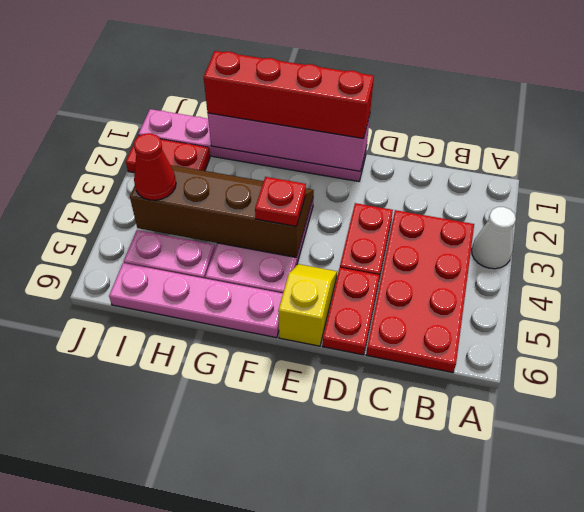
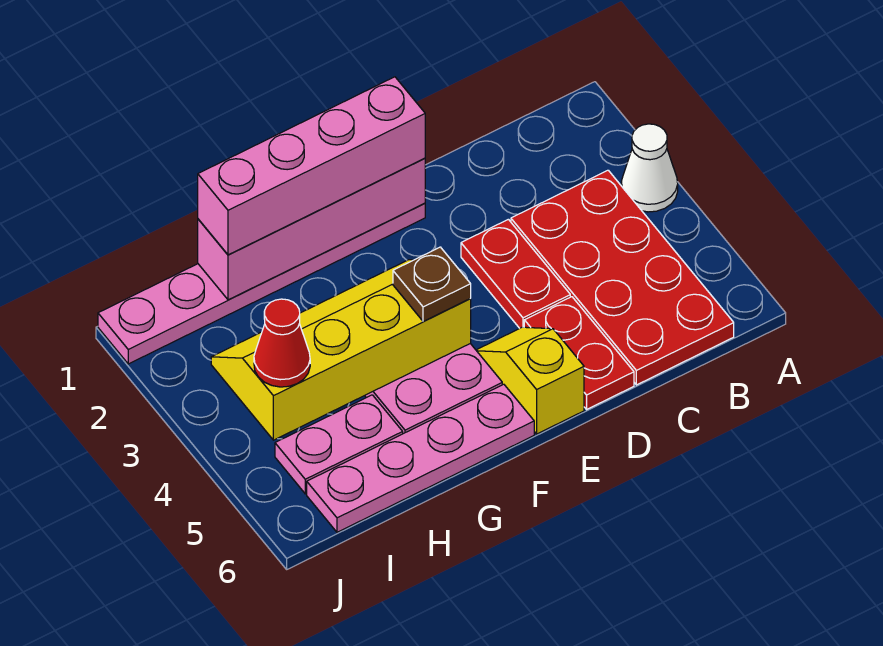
red brick E1:H1 level 3 -> pink brick E1:H1 level 3
brown slope F3:I4 level 2 top 4 -> yellow slope F3:I4 level 2 top 4
red plate F4 level 3 -> brown plate F4 level 3
red plate I2:J2 level 1 -> none

